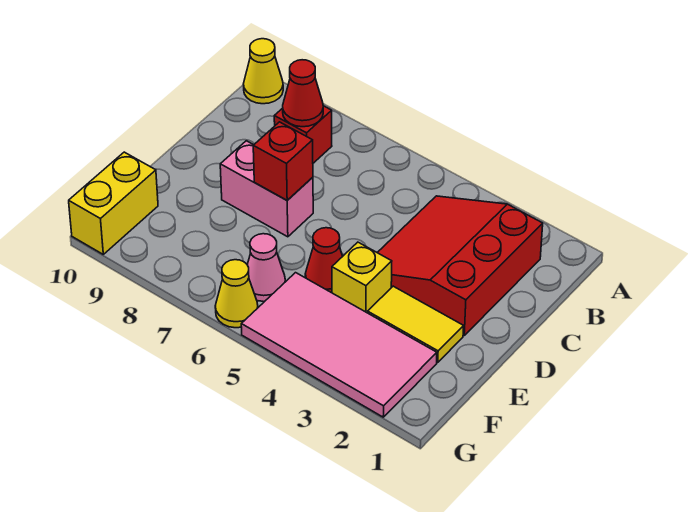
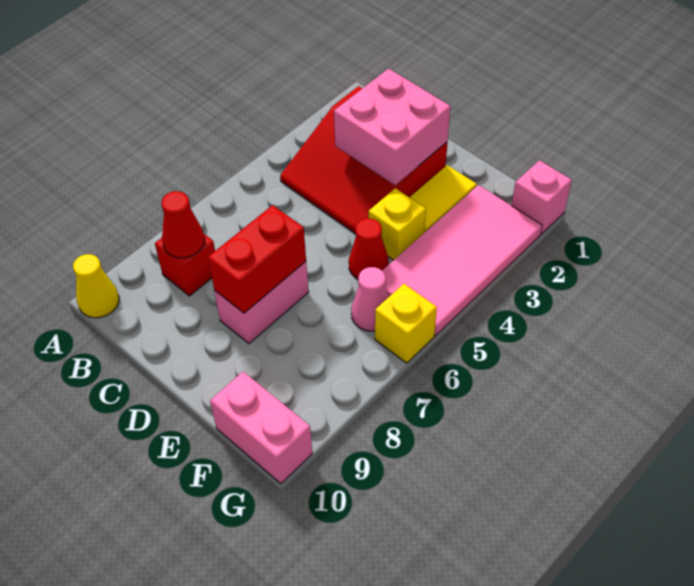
none -> pink brick C2:D3 level 2
red brick D7 level 2 -> red brick D7:D8 level 2
yellow brick F10:G10 level 1 -> pink brick F10:G10 level 1
none -> pink brick G1 level 1
yellow cone G6 level 1 -> yellow brick G6 level 1

